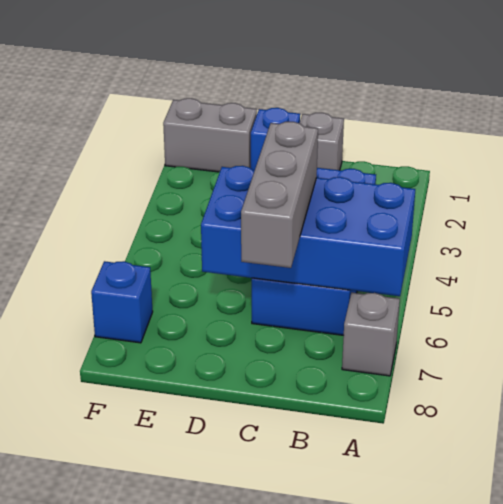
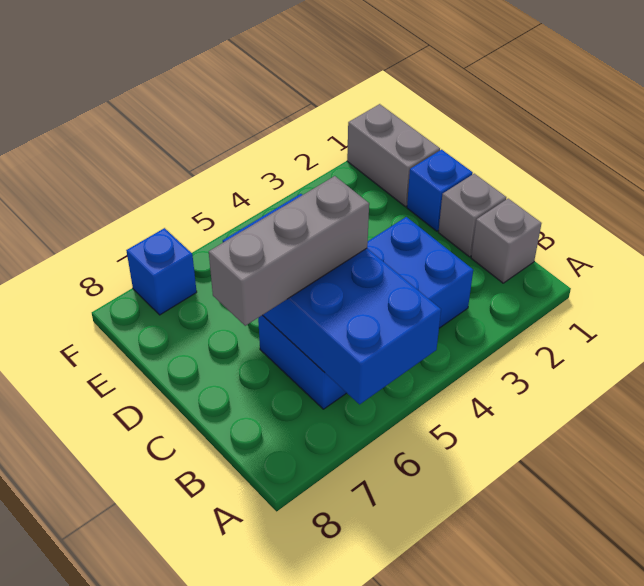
grey brick A7 level 1 -> grey brick B1 level 1

